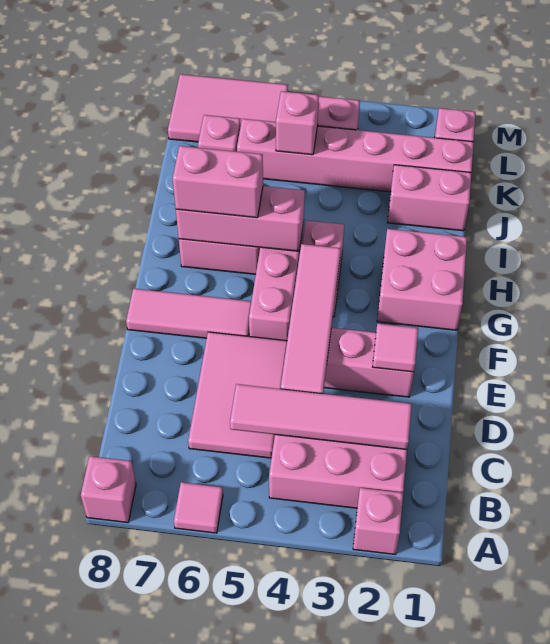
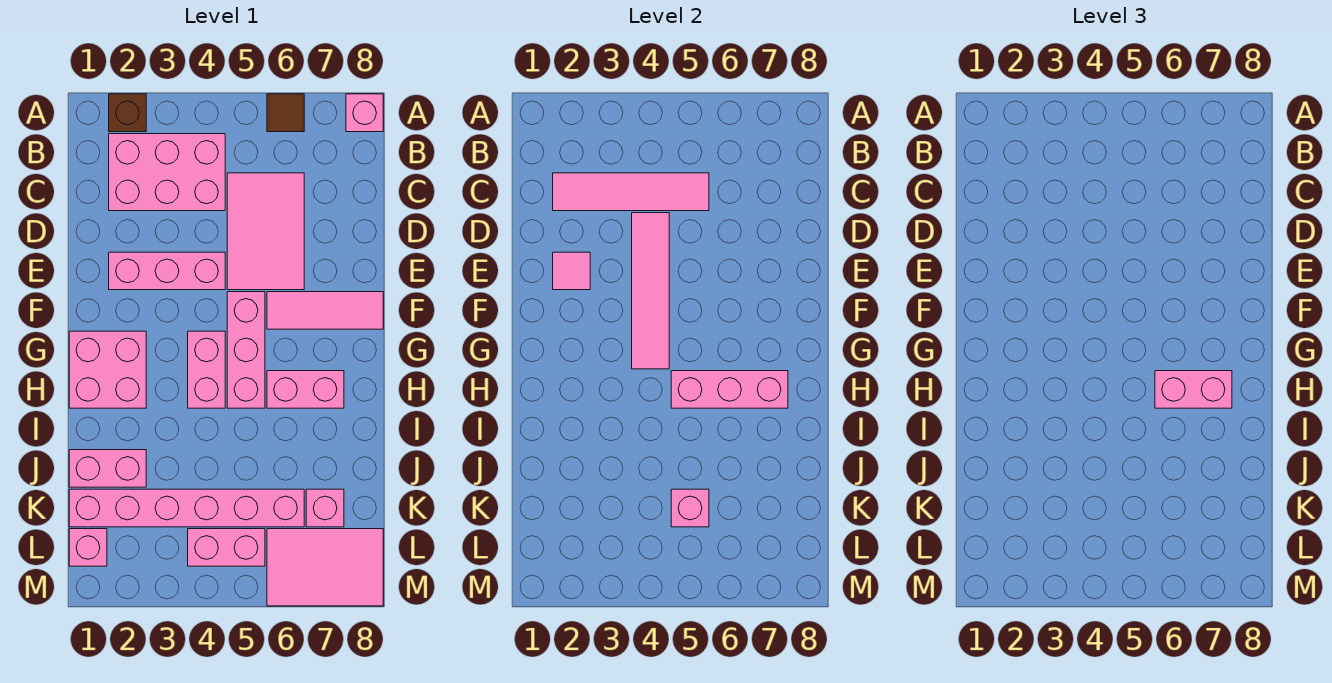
pink brick A2 level 1 -> brown brick A2 level 1
pink tile A6 level 1 -> brown tile A6 level 1

